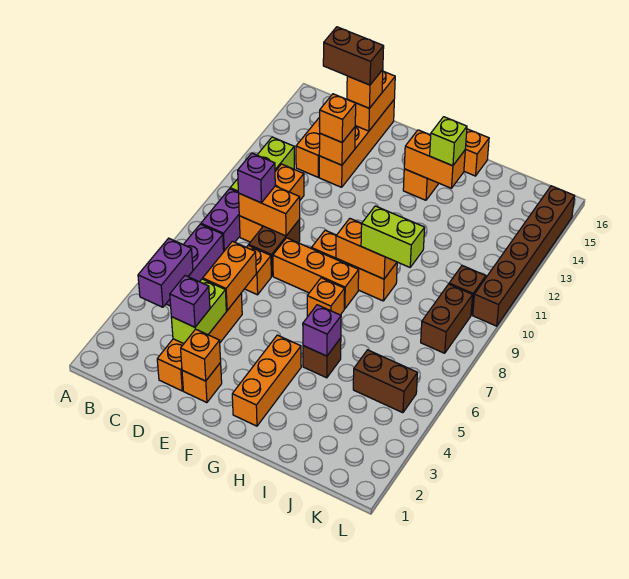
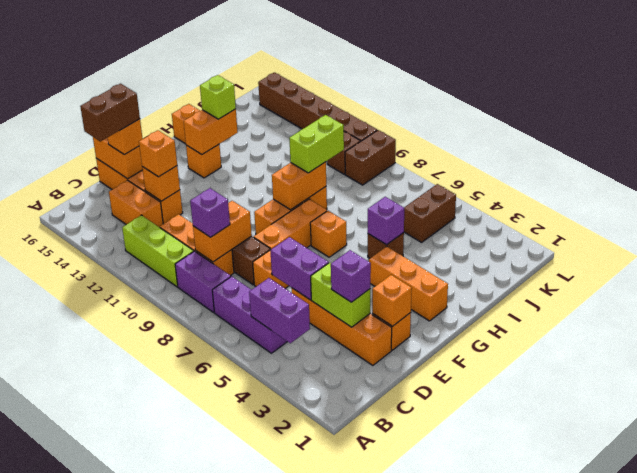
orange brick D5:D6 level 2 -> purple brick D5:D6 level 2
brown brick K8:K9 level 1 -> brown brick K9:L9 level 1

